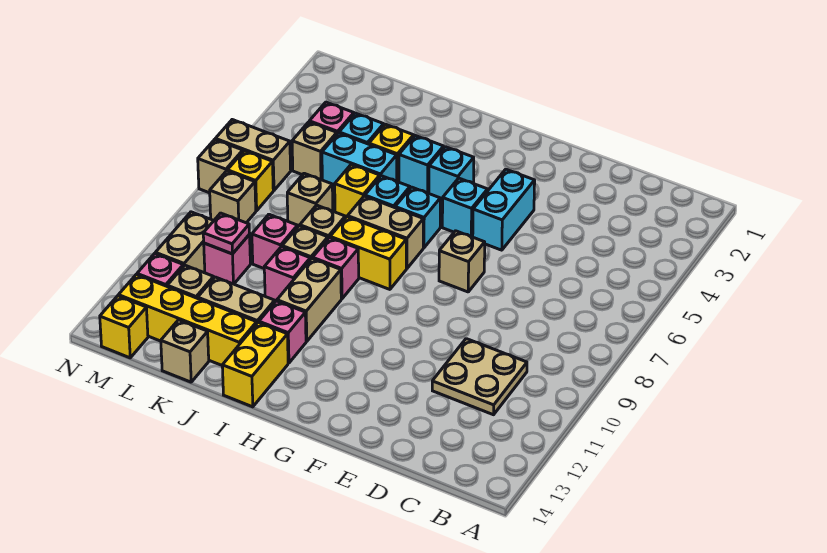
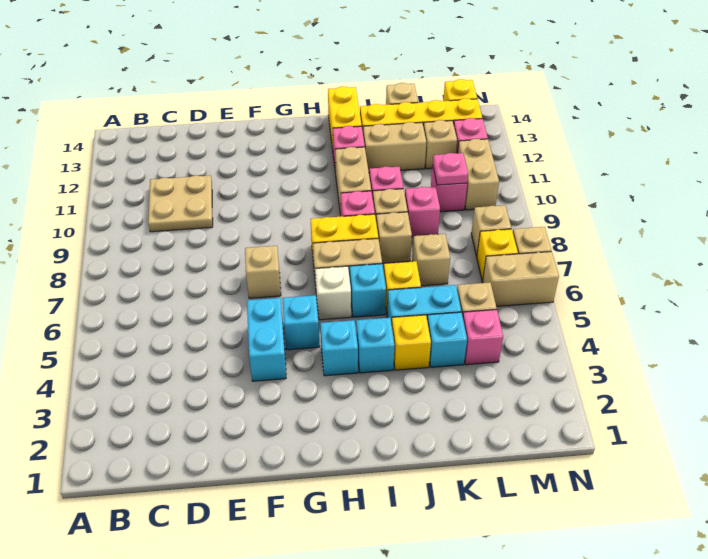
cyan brick H6 level 1 -> white brick H6 level 1

